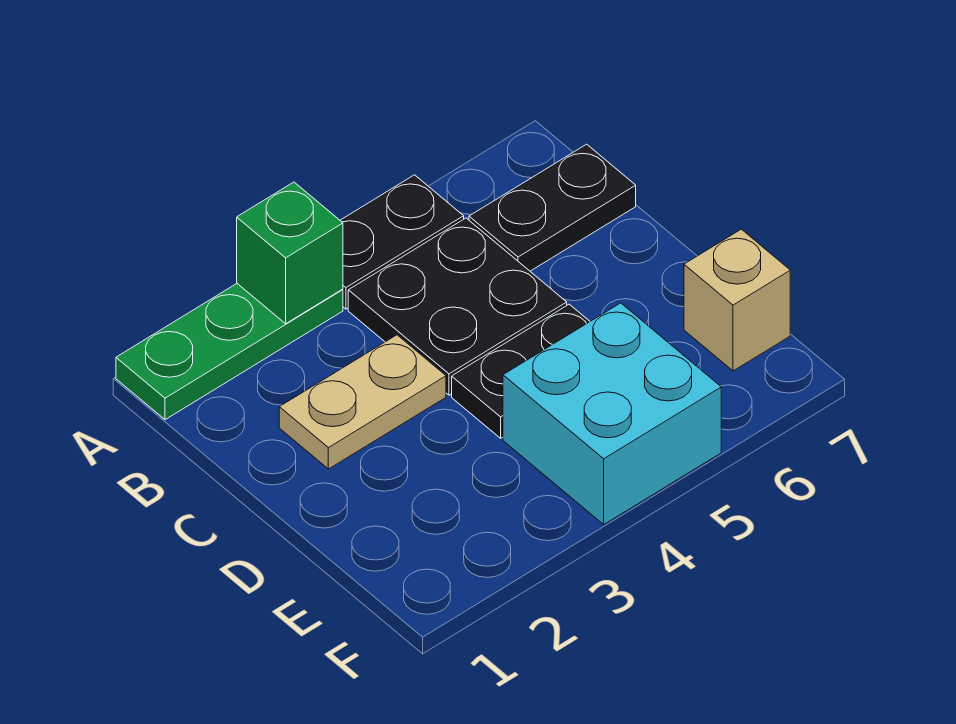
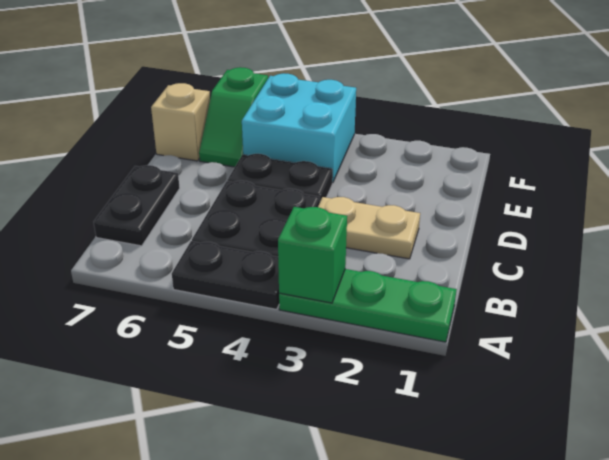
black plate B6:B7 level 1 -> black plate B7:C7 level 1
none -> green slope E6:F6 level 1 top F

